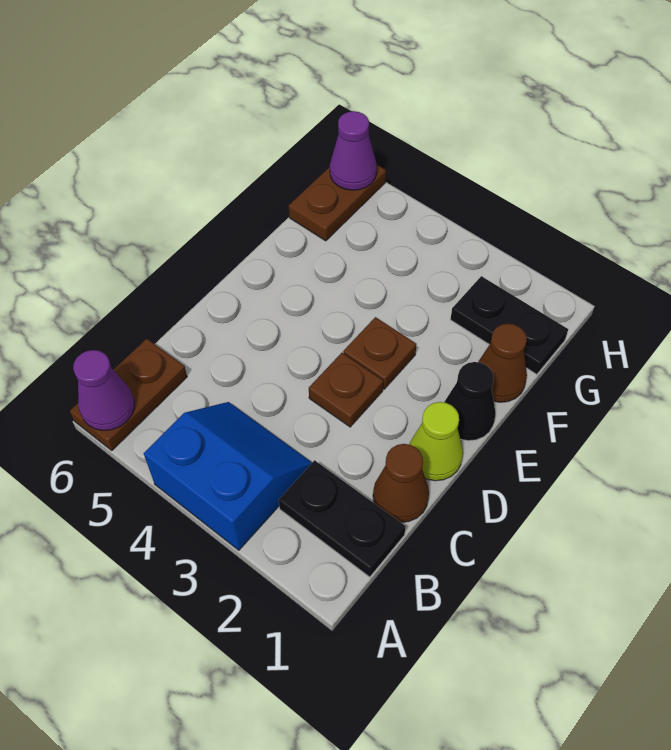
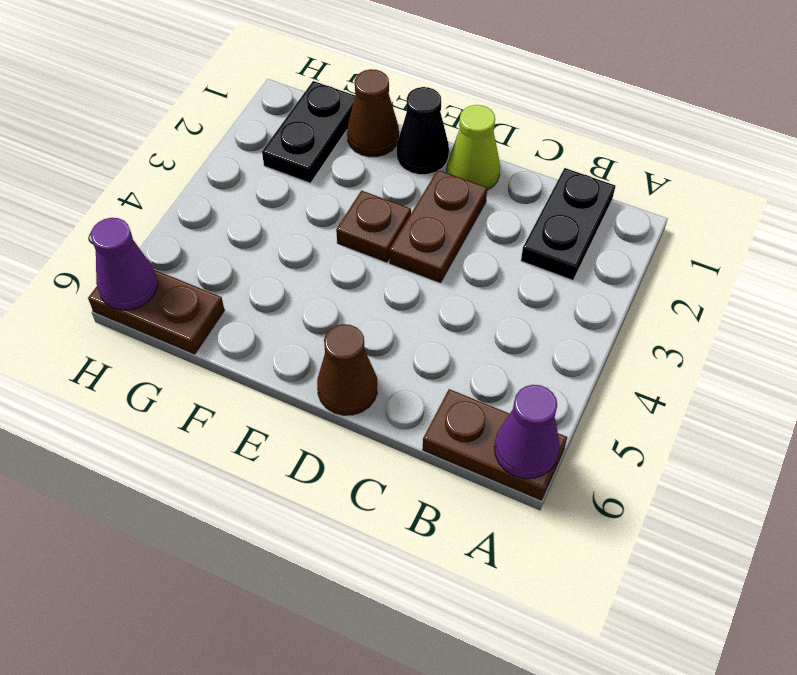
blue slope A3:B4 level 1 top A -> none
brown cone C1 level 1 -> brown cone D6 level 1
brown plate D3 level 1 -> brown plate D2:D3 level 1

